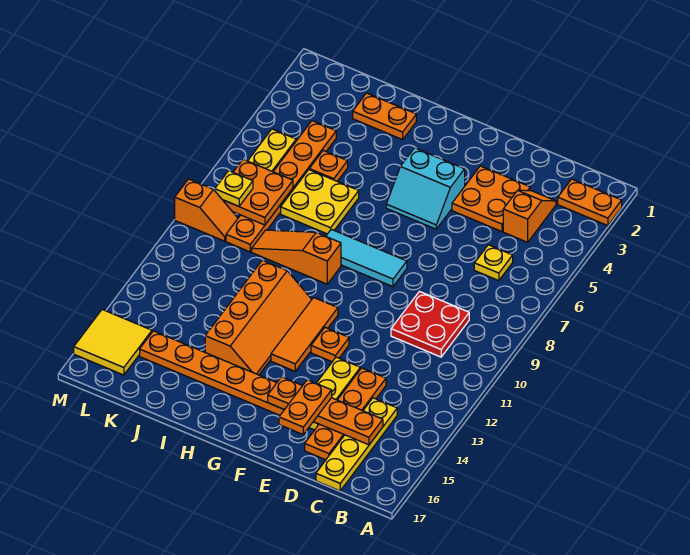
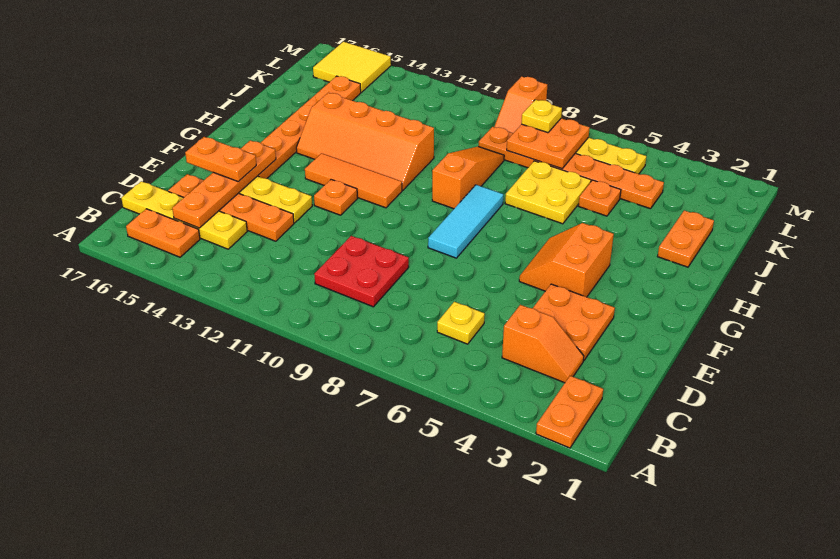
none -> orange plate B15:B16 level 1
cyan slope F4:G5 level 1 top 4 -> orange slope F4:G5 level 1 top 4

